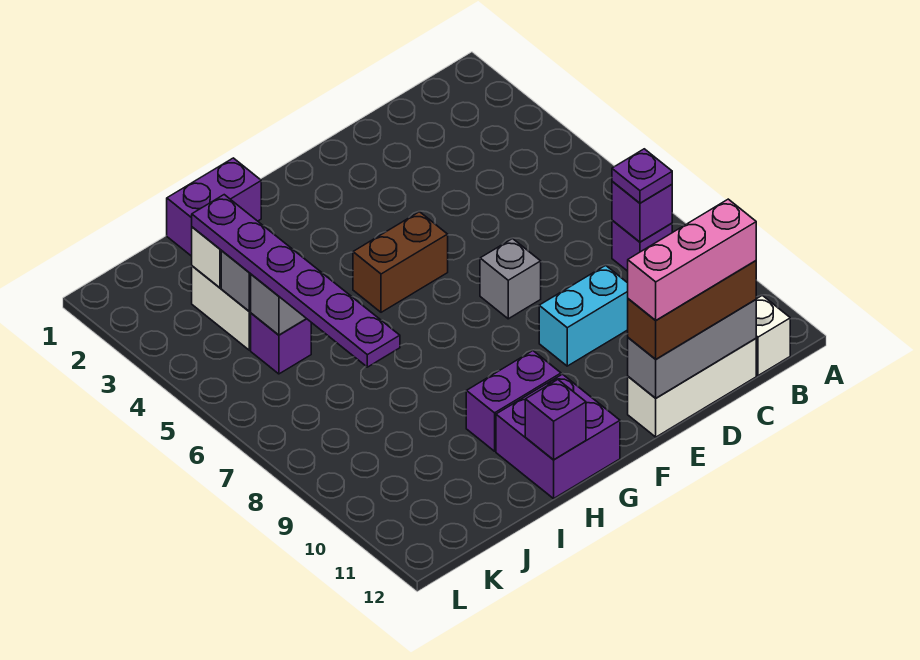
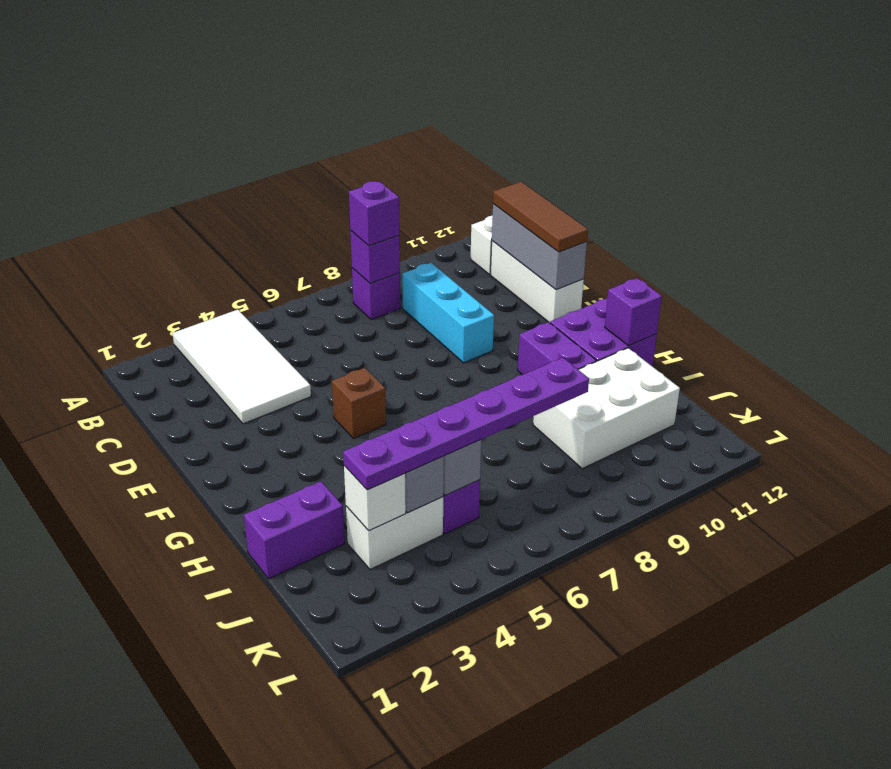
none -> white tile A3:D4 level 1
purple plate B8 level 3 -> purple brick B8 level 3
brown brick C12:E12 level 3 -> brown tile C12:E12 level 3
pink brick C12:E12 level 4 -> none
cyan brick D9:E9 level 1 -> cyan brick C9:E9 level 1
grey brick E7 level 1 -> none
brown brick F5:G5 level 1 -> brown brick F5 level 1
purple brick H1:I1 level 1 -> purple brick I1:I2 level 1
none -> white brick I9:J11 level 1

